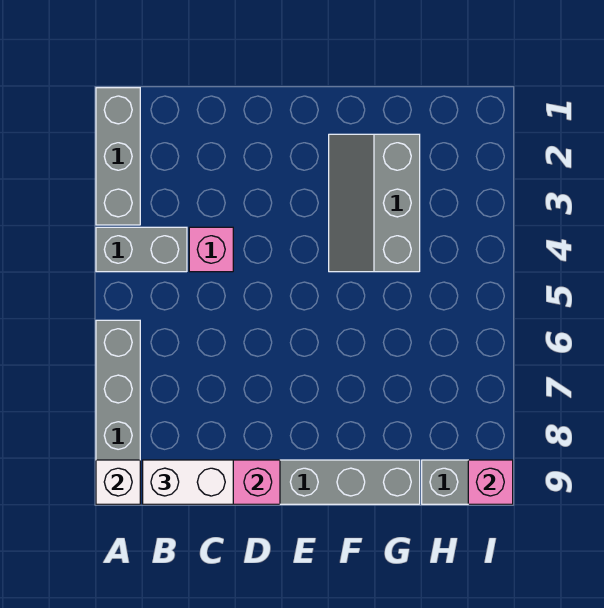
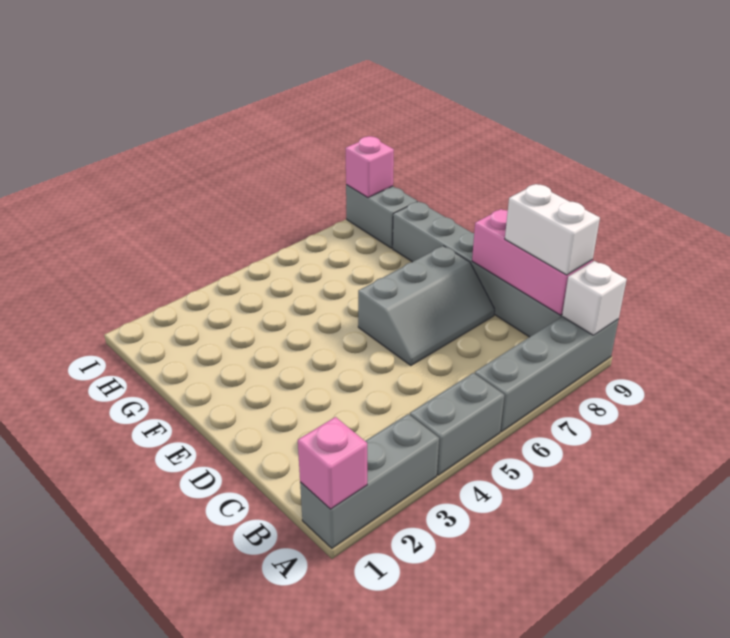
grey brick A4:B4 level 1 -> grey brick A4:A5 level 1
pink brick C4 level 1 -> pink brick A1 level 2
grey slope F2:G4 level 1 top G -> grey slope D6:E8 level 1 top E

